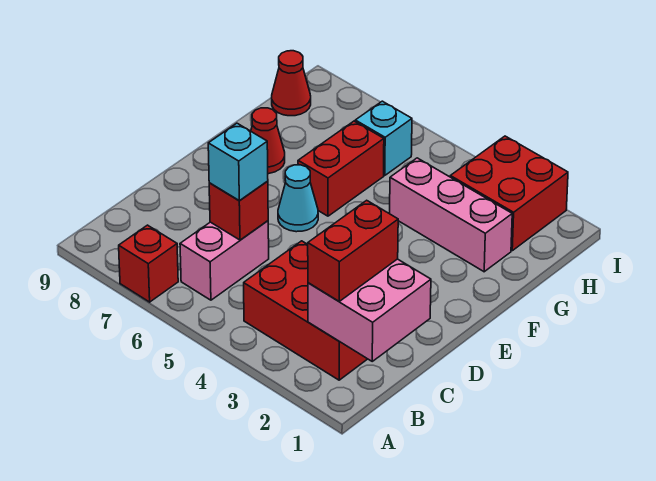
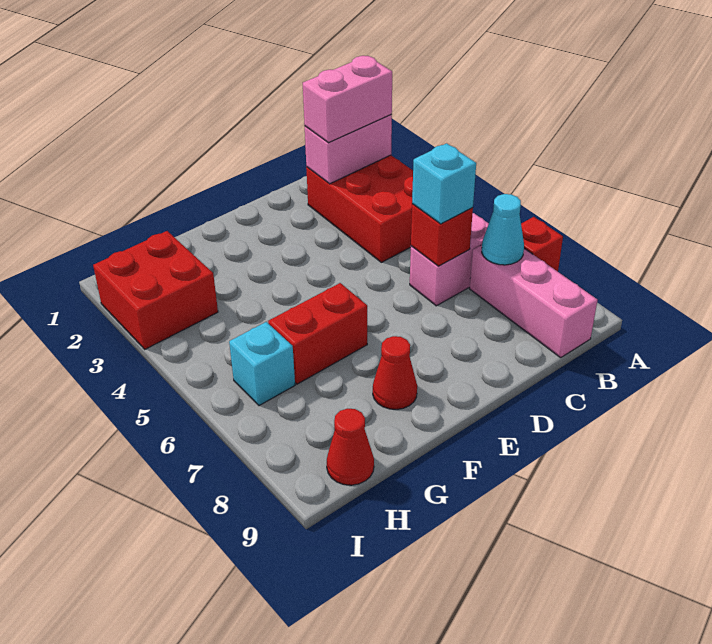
pink brick B1:C2 level 2 -> pink brick B2:C2 level 2
red brick B2:C2 level 3 -> pink brick B2:C2 level 3
cyan cone E6 level 1 -> cyan cone B7 level 2
pink brick G2:G4 level 1 -> pink brick B7:B9 level 1

